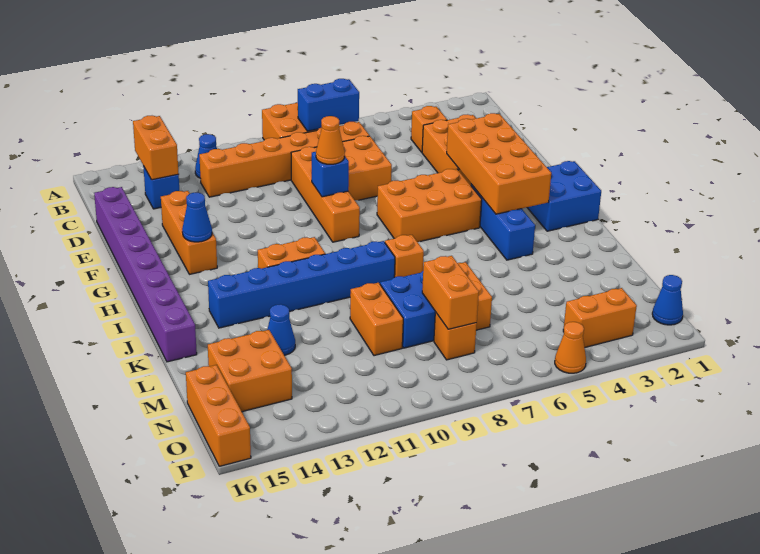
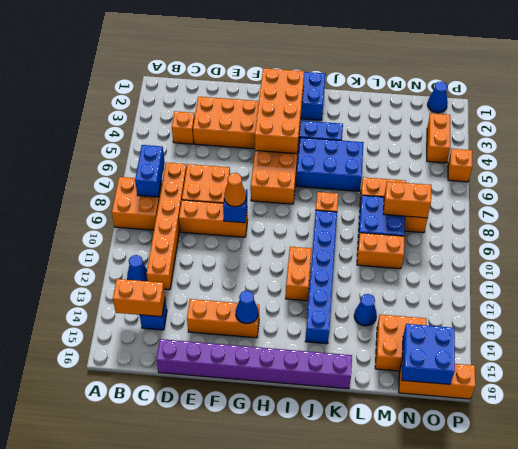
orange brick D9:G9 level 1 -> orange brick D9:F9 level 1
orange brick F3:I4 level 2 -> orange brick G2:H5 level 2
none -> blue brick I5:K6 level 1
none -> blue brick N15:O16 level 2
orange cone P5 level 1 -> orange brick P5 level 1

